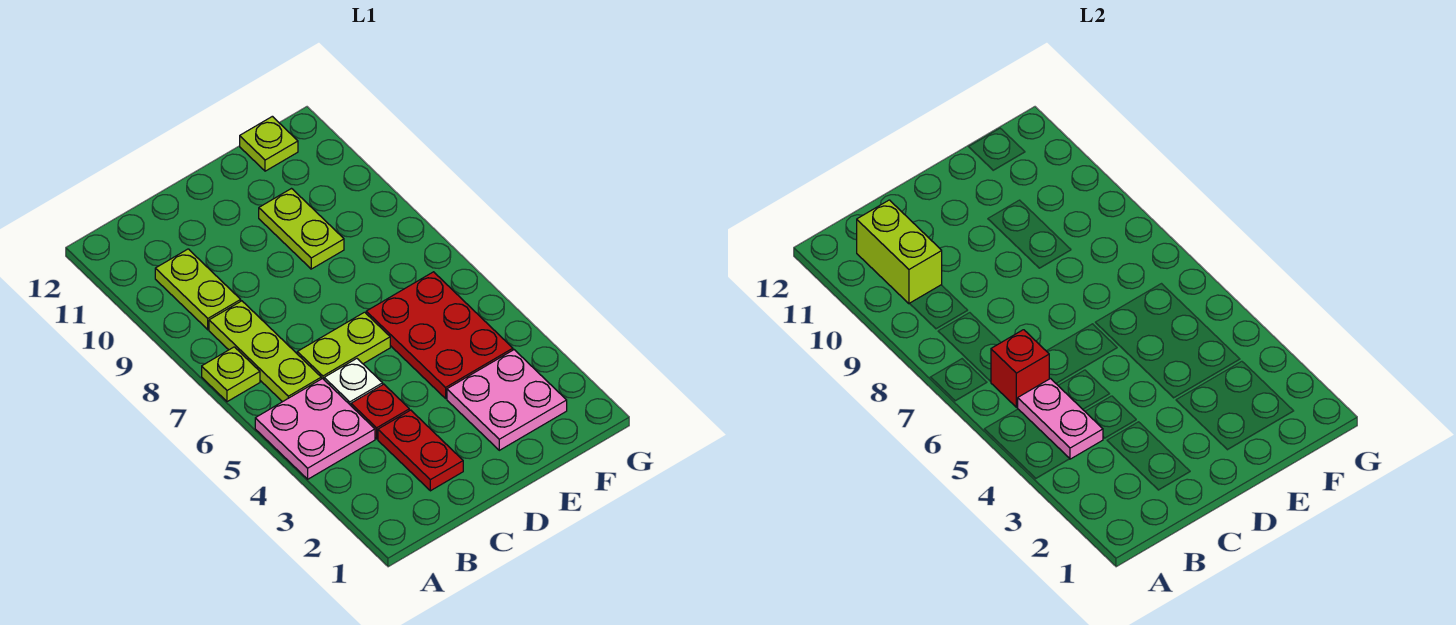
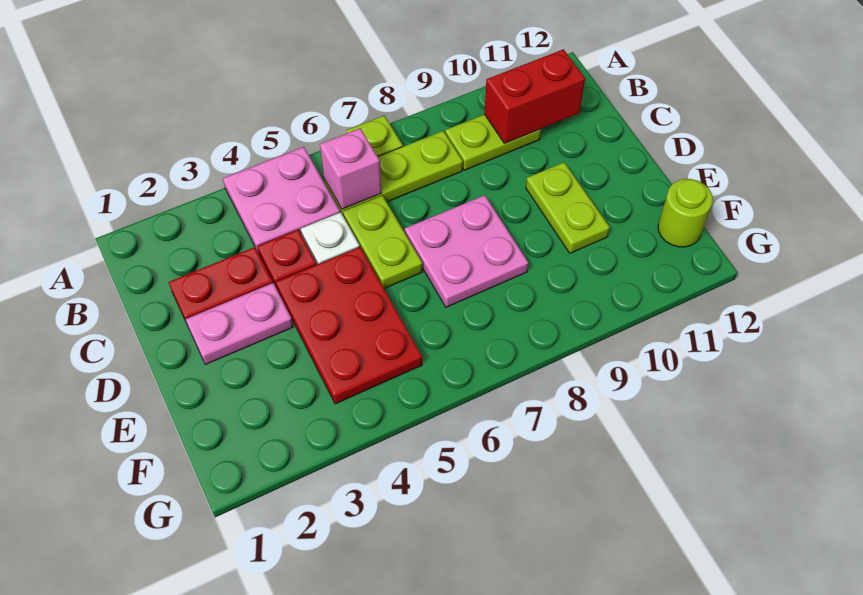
pink plate B4:B5 level 2 -> pink plate D2:D3 level 1
red brick B6 level 2 -> pink brick B6 level 2
lime brick B10:B11 level 2 -> red brick B10:B11 level 2
pink plate E2:F3 level 1 -> pink plate D7:E8 level 1
red plate E4:F6 level 1 -> red plate D4:F5 level 1
lime plate E9:E10 level 1 -> lime plate D10:E10 level 1
lime plate F12 level 1 -> lime round brick F12 level 1

